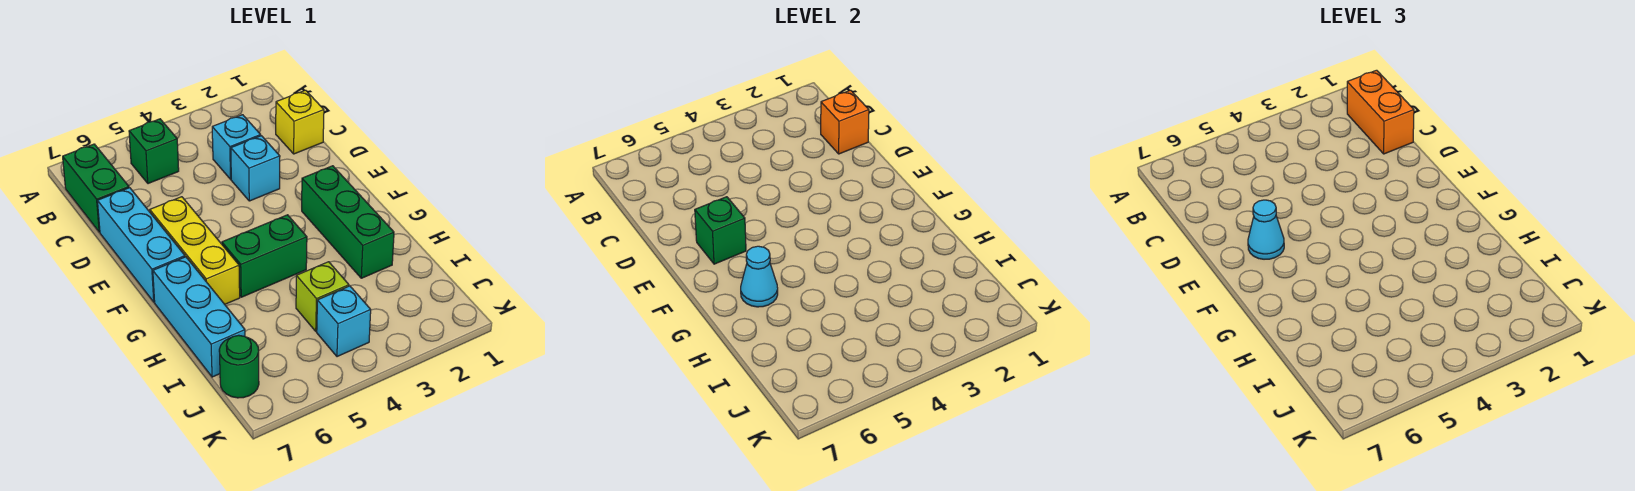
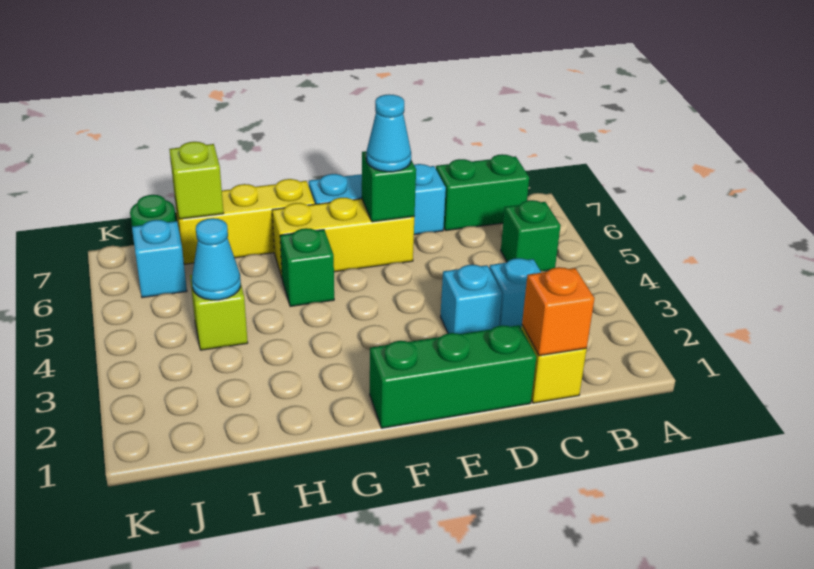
orange brick B1:C1 level 3 -> none
green brick F2:H2 level 1 -> green brick D1:F1 level 1
green brick G4:G5 level 1 -> green brick G5 level 1
cyan cone G6 level 2 -> cyan cone I4 level 2
cyan brick G7:I7 level 1 -> yellow brick G7:I7 level 1
none -> lime brick I7 level 2
cyan brick J4 level 1 -> cyan brick J6 level 1

